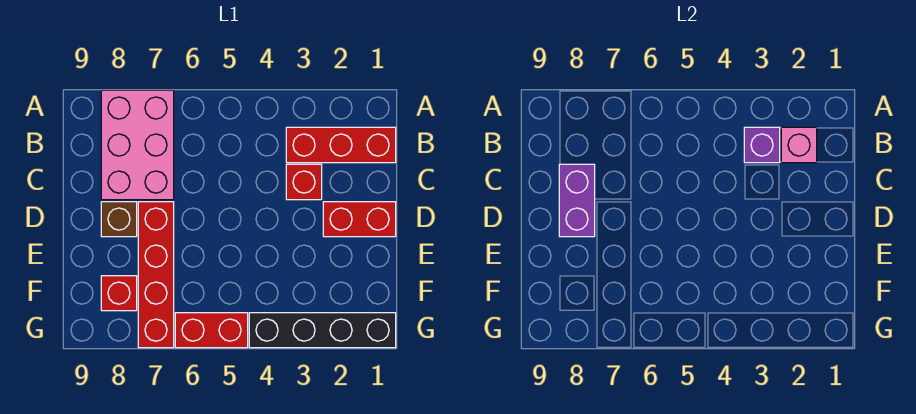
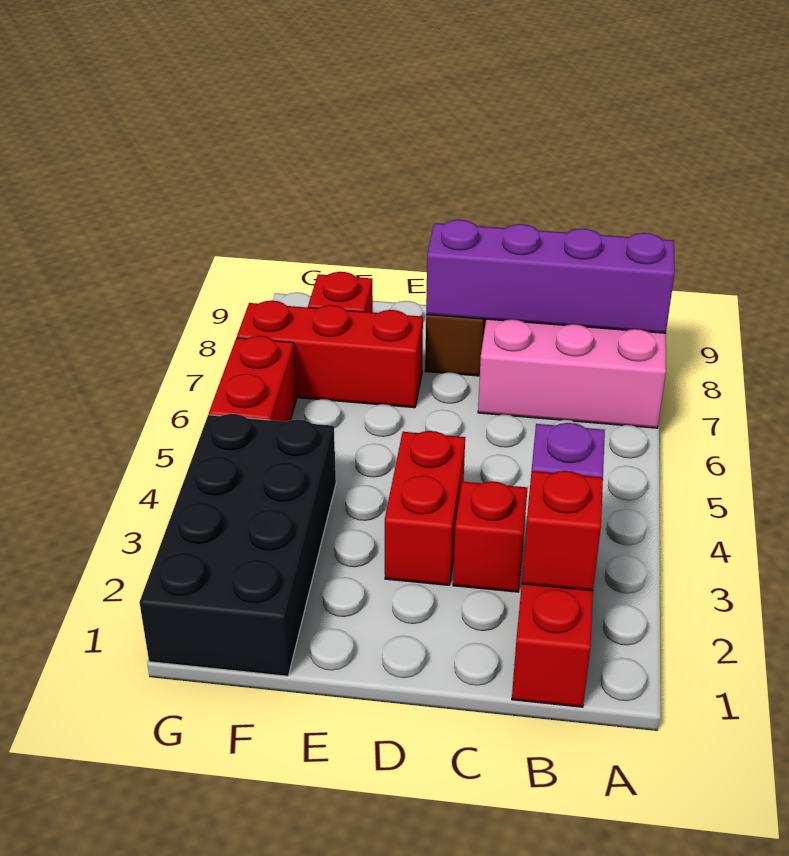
pink brick B2 level 2 -> red brick B2 level 2
purple brick C8:D8 level 2 -> purple brick A8:D8 level 2
red brick D1:D2 level 1 -> red brick D3:D4 level 1
red brick D7:G7 level 1 -> red brick E7:G7 level 1
black brick G1:G4 level 1 -> black brick F1:G4 level 1

